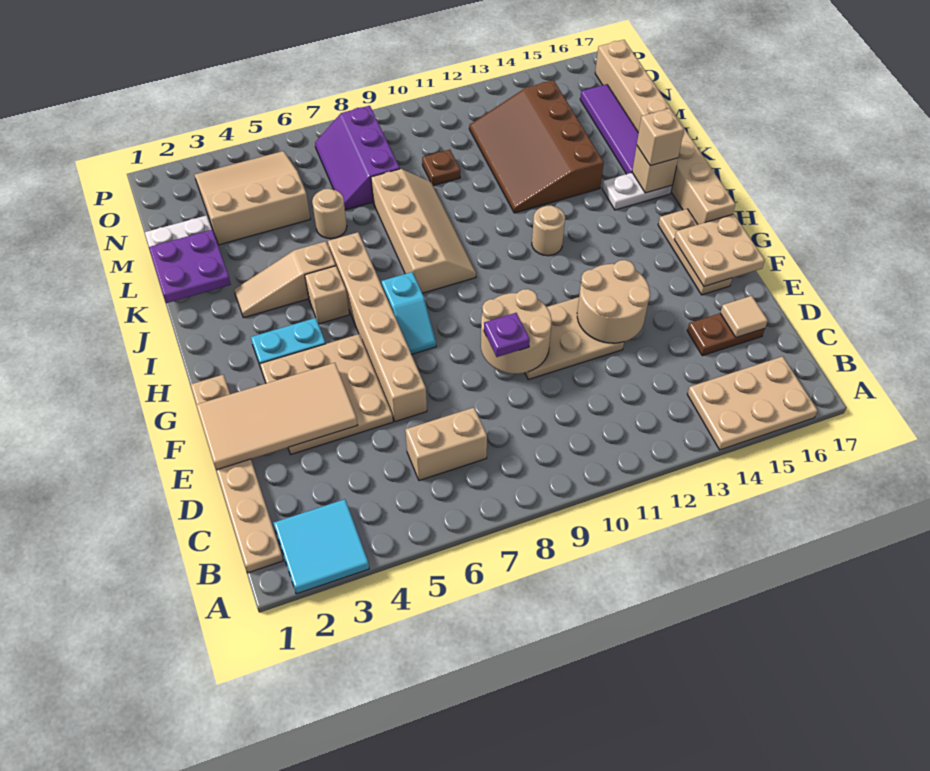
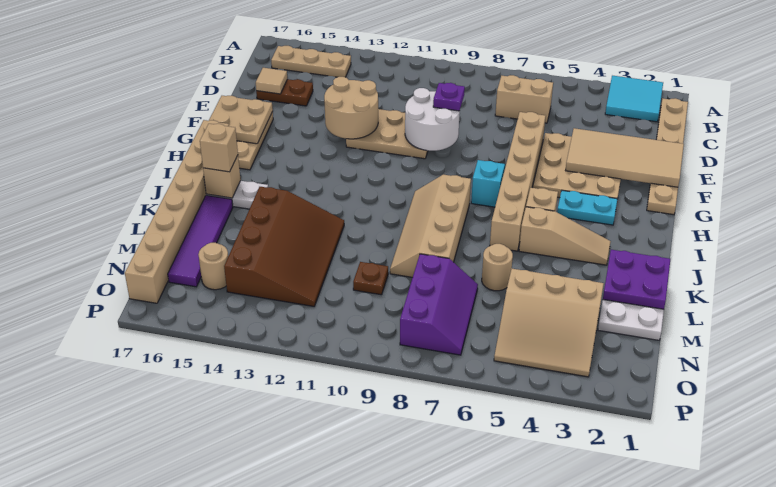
tan plate A14:B16 level 1 -> tan plate B14:B16 level 1
tan round brick E9:F10 level 2 -> white round brick E9:F10 level 2
tan round brick I12 level 1 -> tan round brick N15 level 1

